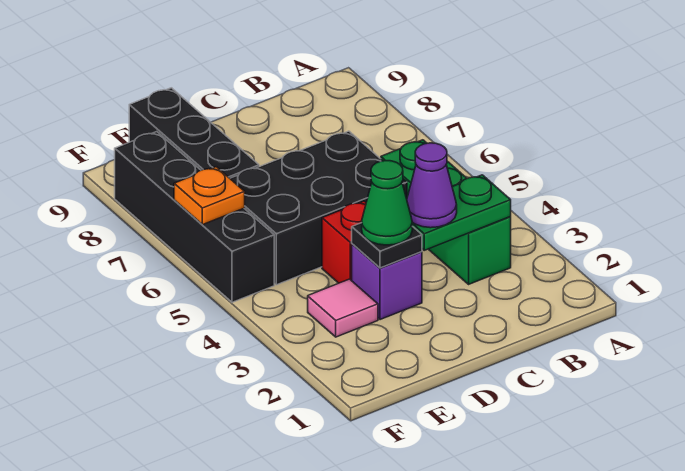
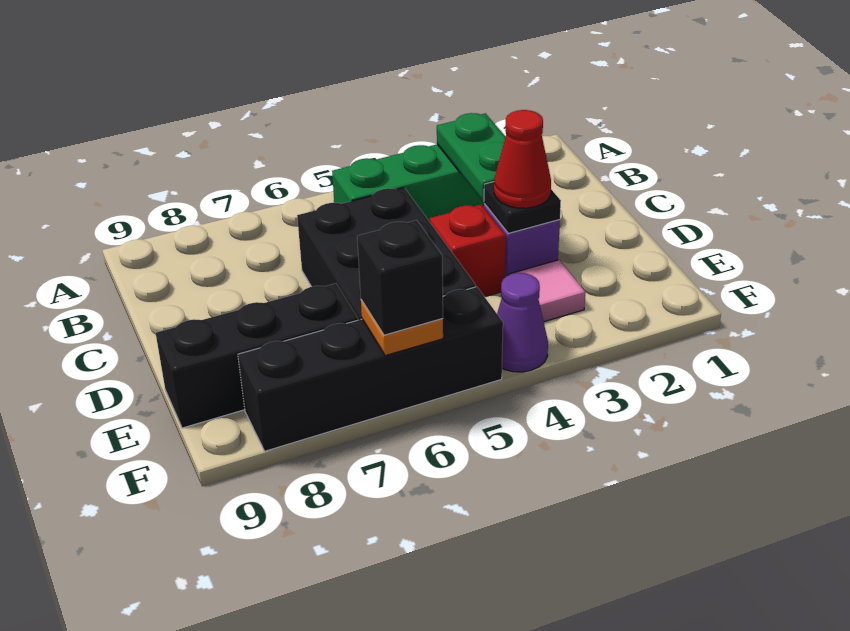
purple cone C3 level 3 -> purple cone F4 level 1
green cone D3 level 3 -> red cone D3 level 3
none -> black brick F6 level 3

